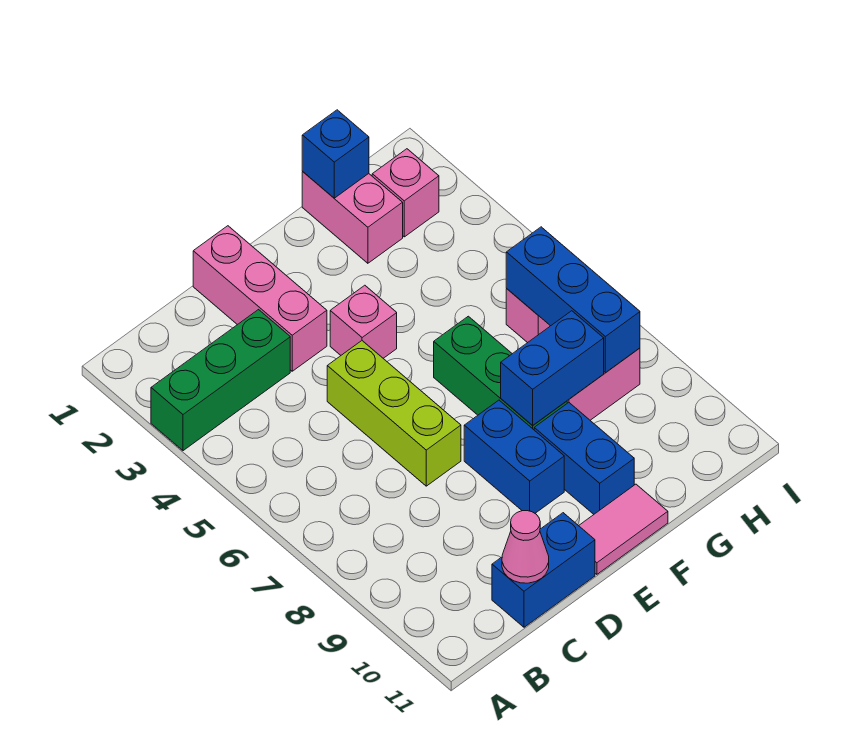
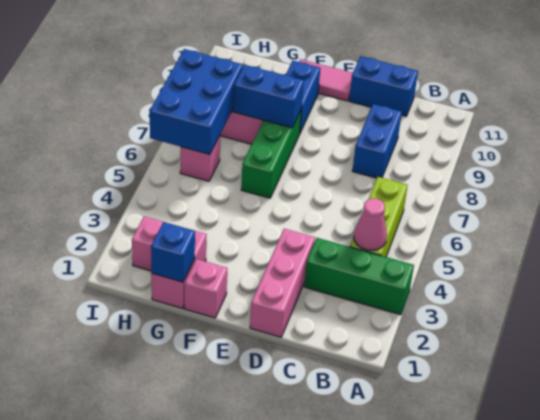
pink cone C11 level 2 -> pink cone B4 level 2
lime brick D5:D7 level 1 -> lime brick B4:B6 level 1
pink brick E4 level 1 -> pink brick F1 level 1
blue brick E8:E9 level 1 -> blue brick C8:C9 level 1
blue brick H6:H8 level 2 -> blue brick H6:I8 level 2

